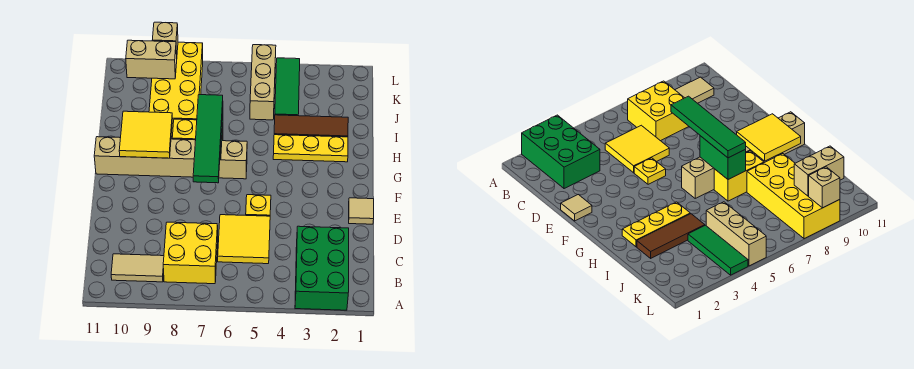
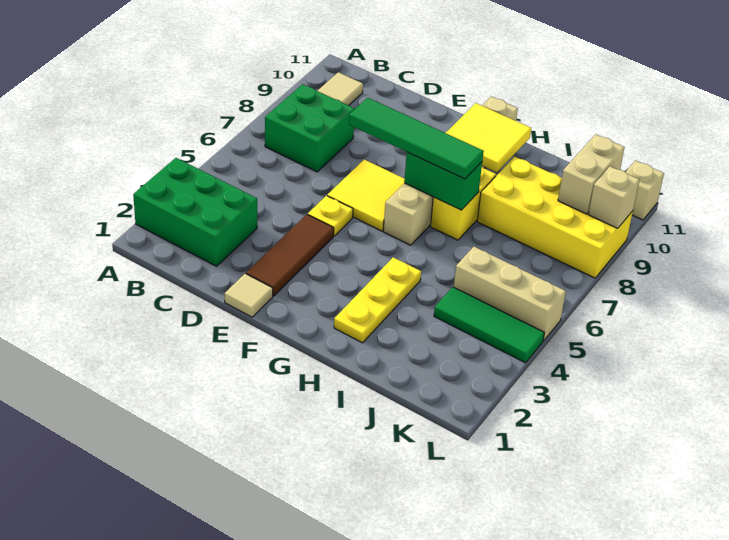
yellow brick B7:C8 level 1 -> green brick B7:C8 level 1
yellow tile C5:D6 level 1 -> yellow tile E6:F7 level 1
brown tile I2:I4 level 1 -> brown tile E2:E4 level 1
none -> tan brick L11 level 1

